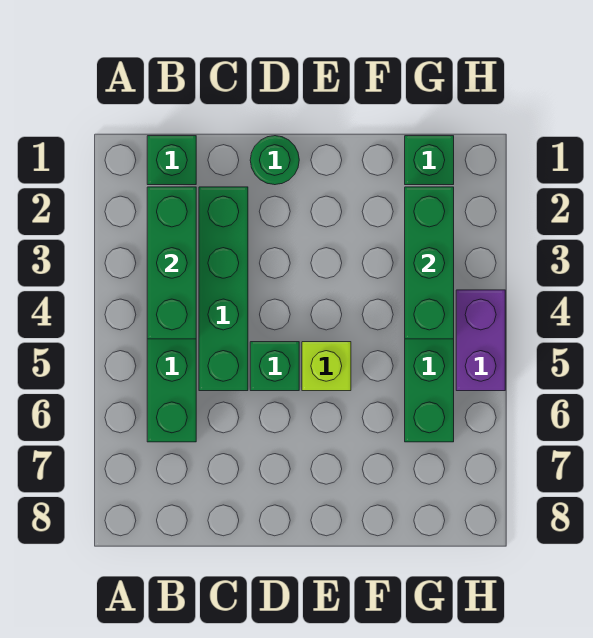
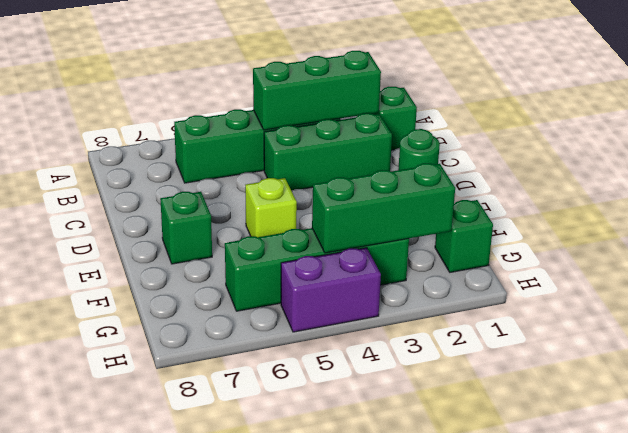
green brick C2:C5 level 1 -> green brick C2:C4 level 1
green brick D5 level 1 -> green brick E7 level 1

